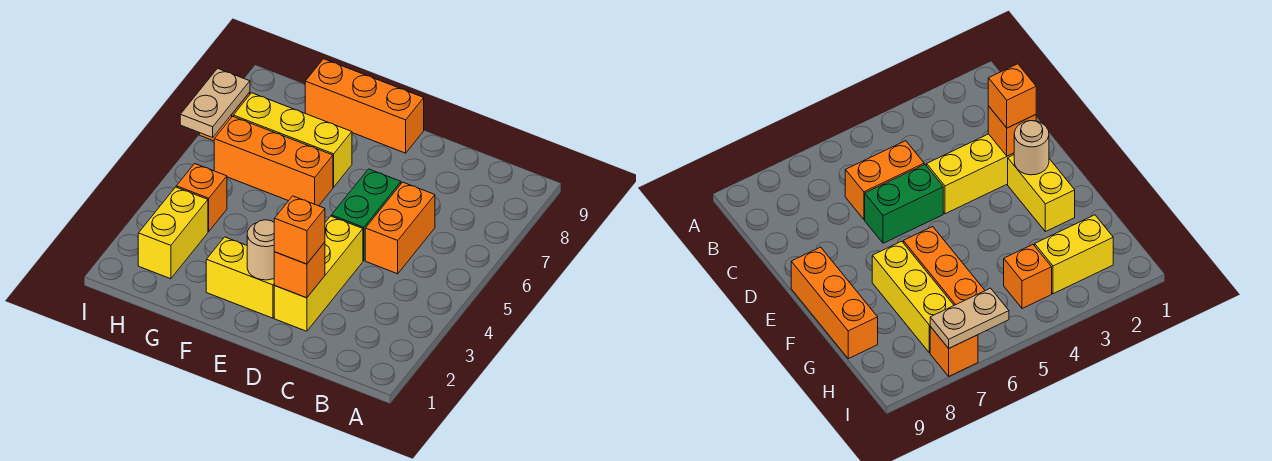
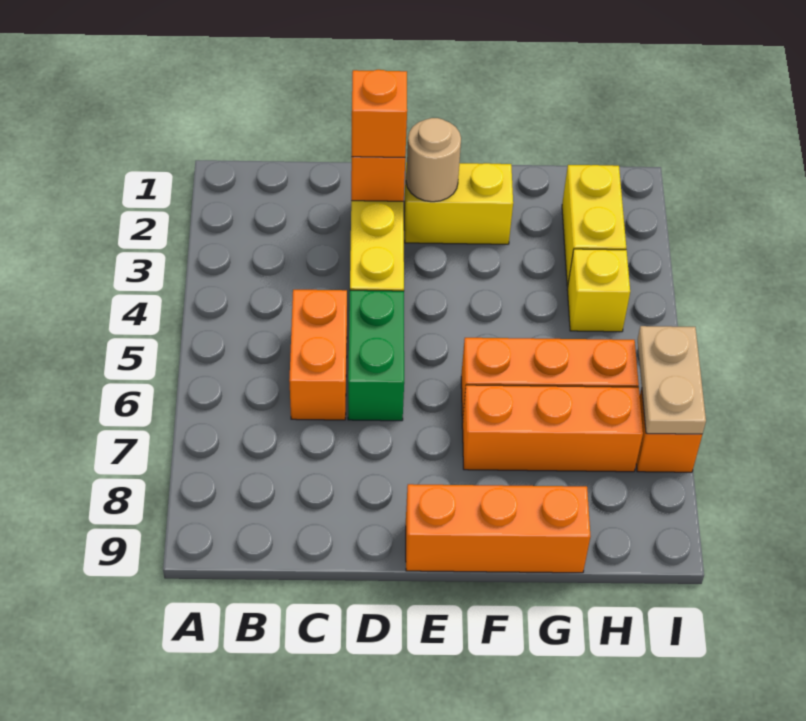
yellow brick F7:H7 level 1 -> orange brick F7:H7 level 1
orange brick H4 level 1 -> yellow brick H4 level 1

